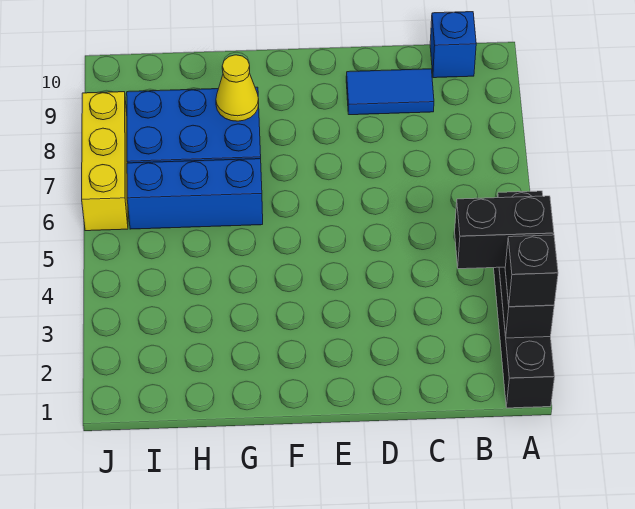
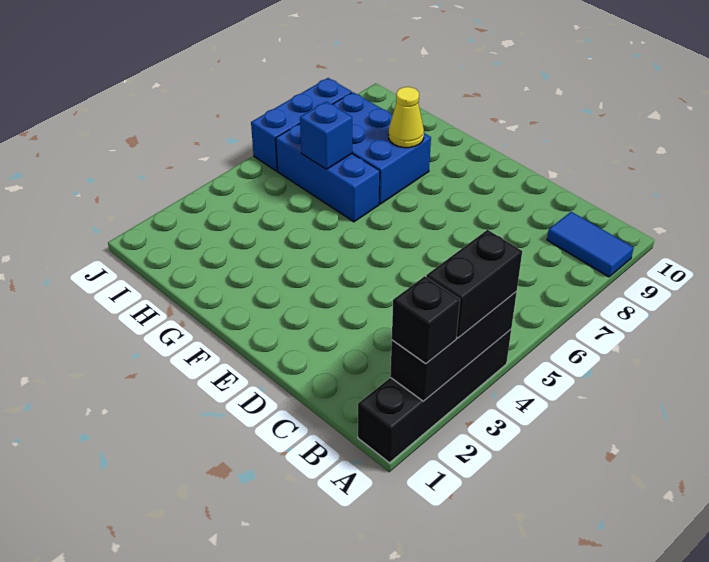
black brick A3:B3 level 3 -> black brick A3:A4 level 3
blue brick B10 level 1 -> blue brick H6 level 2
blue tile C9:D9 level 1 -> blue tile A9:B9 level 1
yellow brick J6:J8 level 1 -> blue brick J6:J8 level 1

